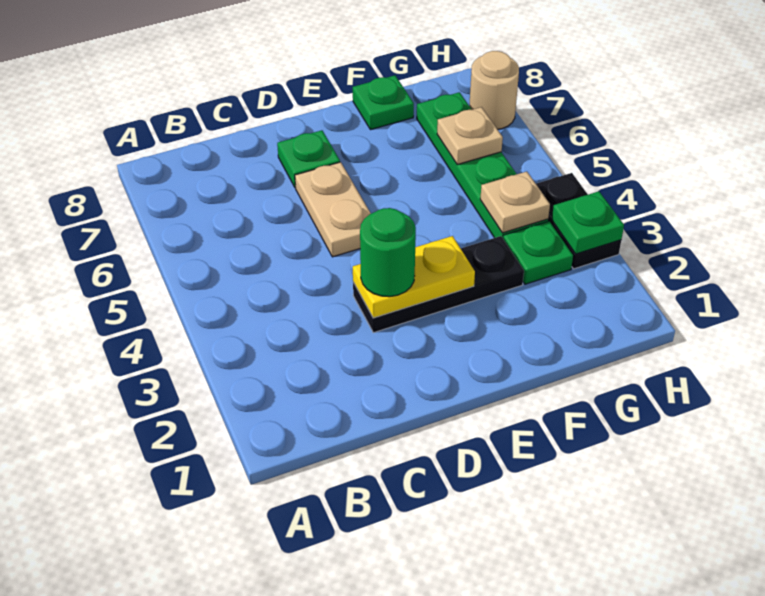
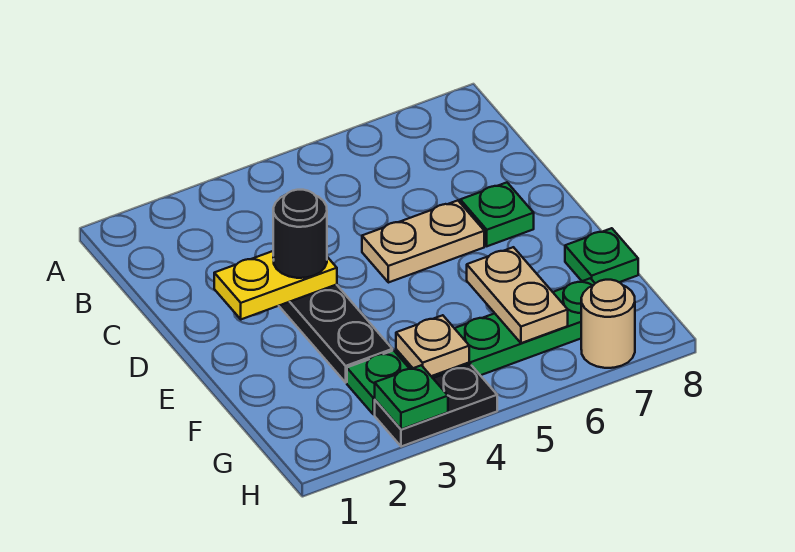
yellow plate D3:E3 level 2 -> yellow plate D2:D3 level 2
green round brick D3 level 3 -> black round brick D3 level 3
tan plate G6 level 2 -> tan plate F6:G6 level 2

